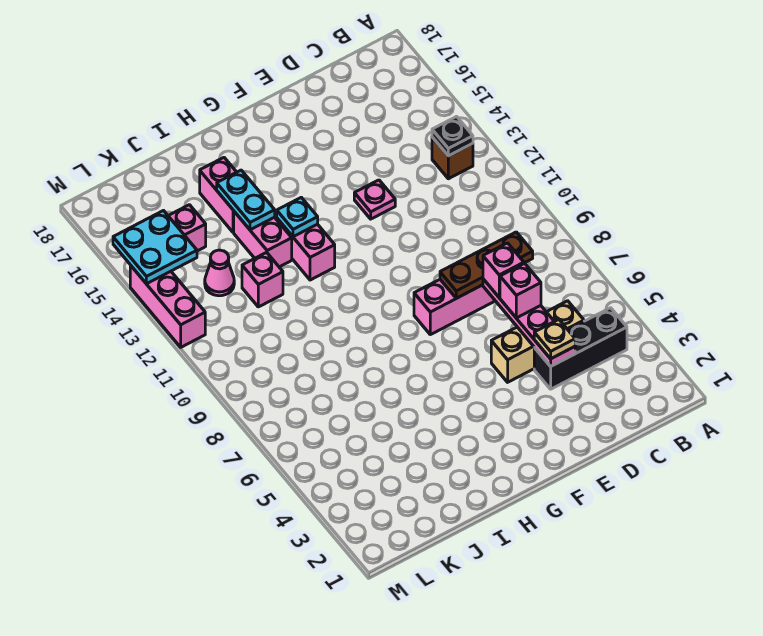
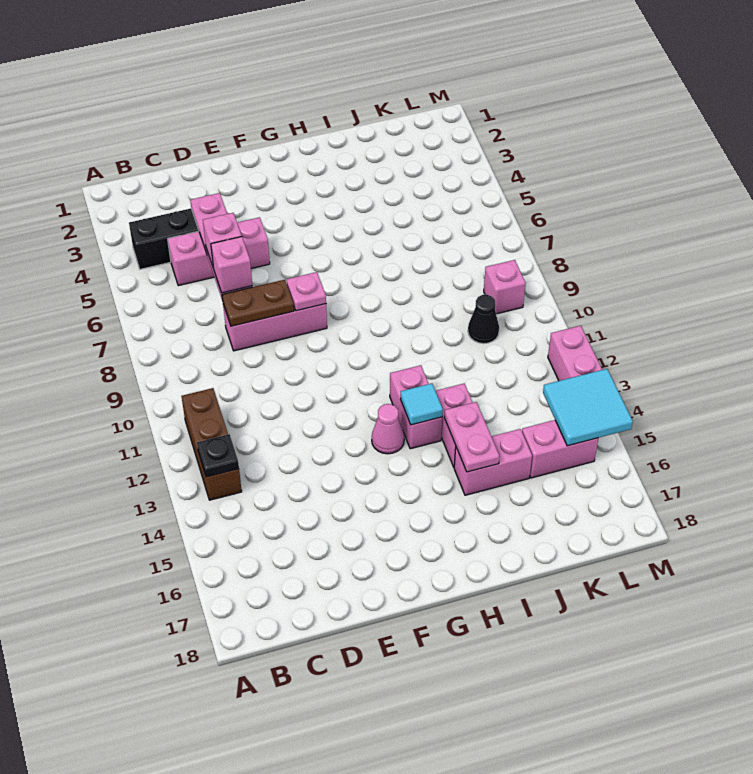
brown brick B13 level 1 -> brown brick B11:B13 level 1
tan brick C5:E5 level 1 -> pink brick C5:E5 level 1
brown plate C8:E8 level 2 -> brown plate D8:E8 level 2
tan plate D4 level 3 -> none
pink plate E13 level 1 -> pink plate F8 level 2
cyan plate H13 level 2 -> cyan tile H13 level 2
cyan plate I14:I15 level 2 -> pink plate I14:I15 level 2
pink brick I15:I16 level 1 -> pink brick I15:J15 level 1
pink brick J12 level 1 -> pink brick L9 level 1
none -> black cone K10 level 1
pink cone K13 level 1 -> pink cone G13 level 1
cyan plate L14:M15 level 2 -> cyan tile L14:M15 level 2

